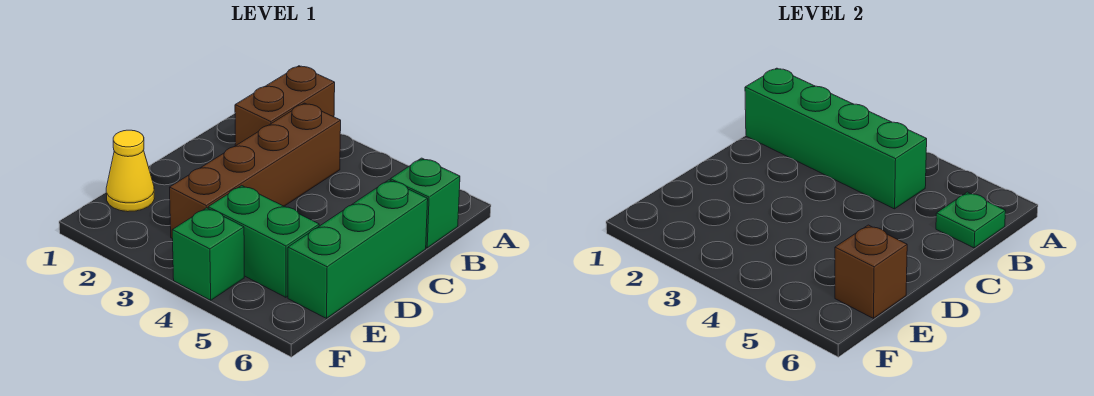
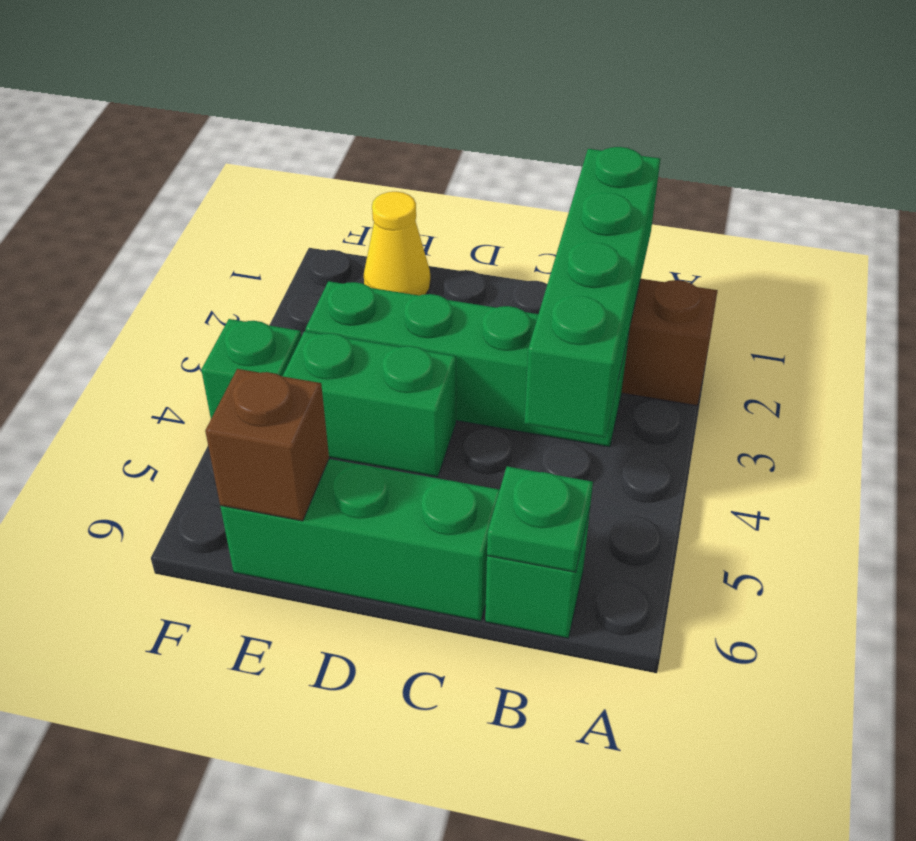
brown brick B3:E3 level 1 -> green brick B3:E3 level 1
green brick E4:E5 level 1 -> green brick D4:E4 level 1

